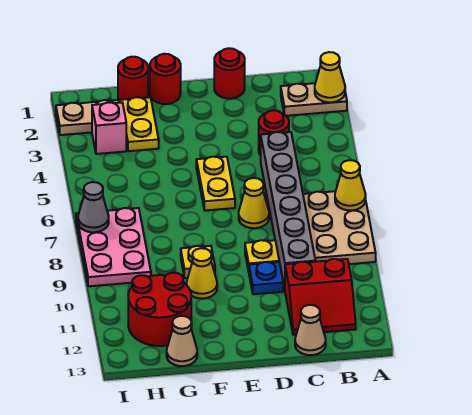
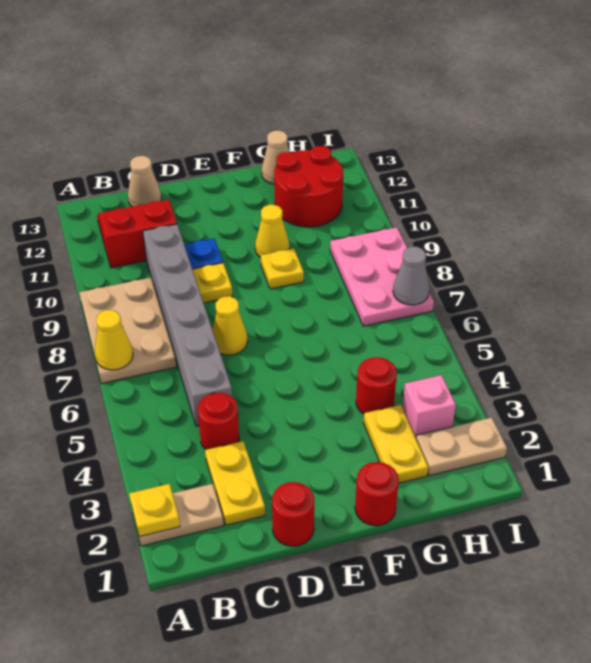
yellow cone A2 level 2 -> yellow plate A2 level 2
yellow plate E5:E6 level 1 -> yellow plate C2:C3 level 1
red round brick G1 level 1 -> red round brick G4 level 1

